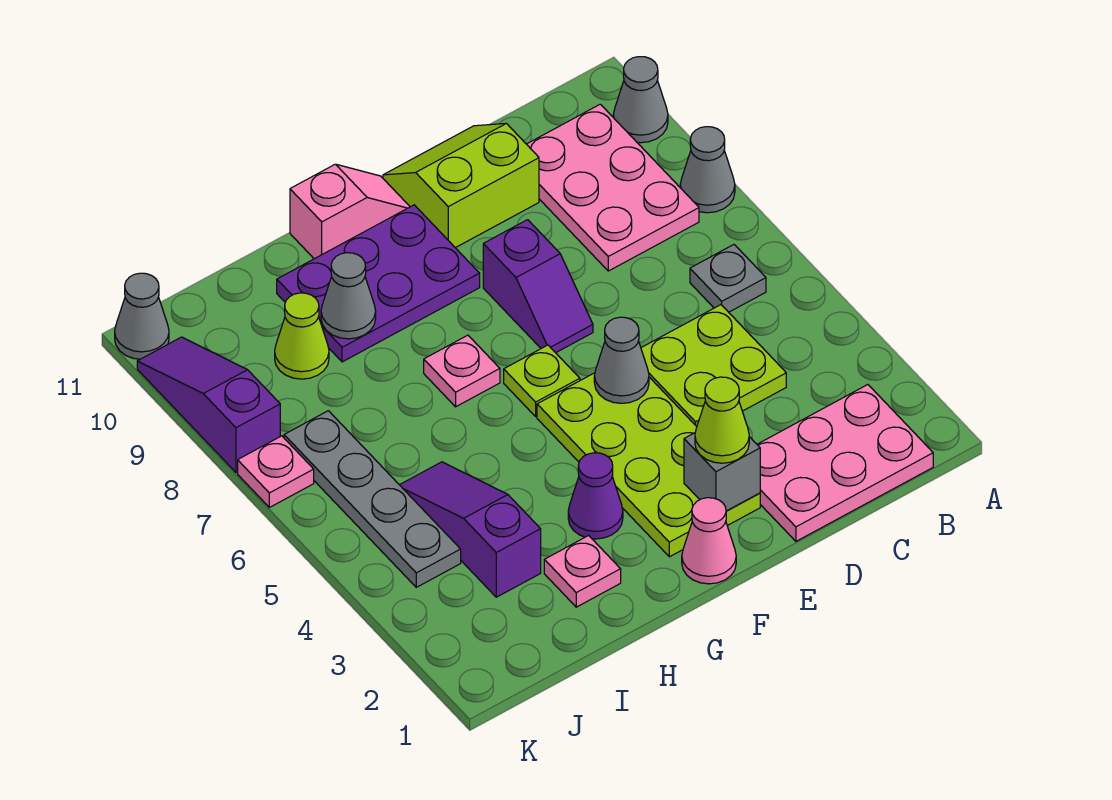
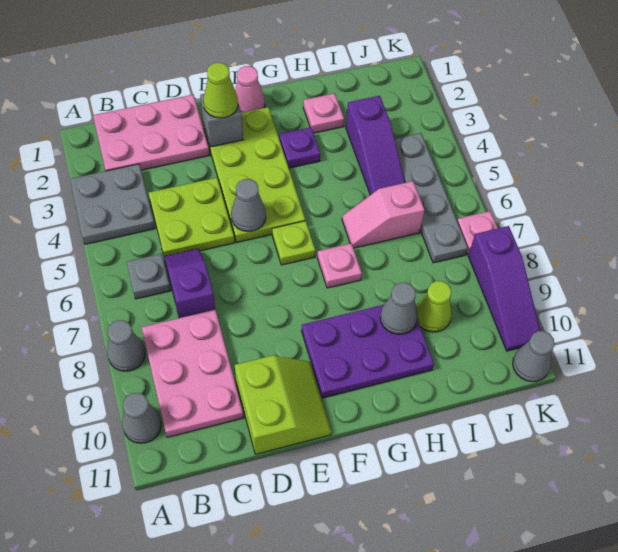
none -> grey plate A3:B4 level 1
lime slope D10:E11 level 1 top 10 -> lime slope D10:E11 level 1 top D
purple slope E7:E8 level 1 top 8 -> purple slope C6:C7 level 1 top 7
pink slope F11:G11 level 1 top G -> pink slope H6:I6 level 1 top I
purple cone G3 level 1 -> purple plate G3 level 1

